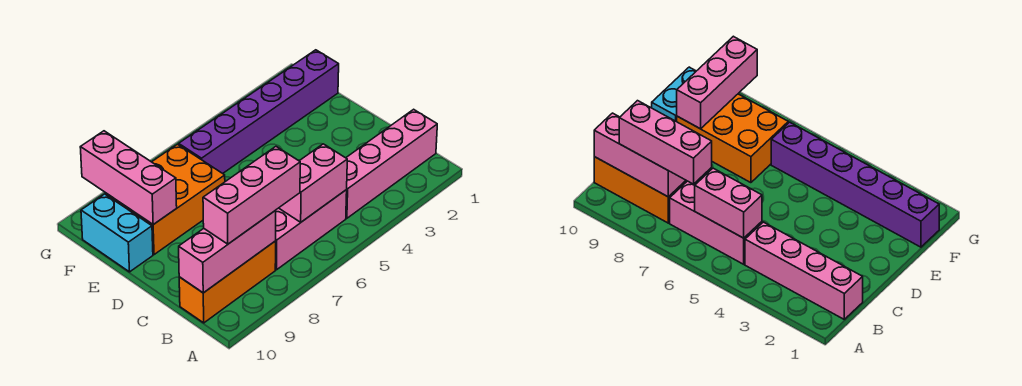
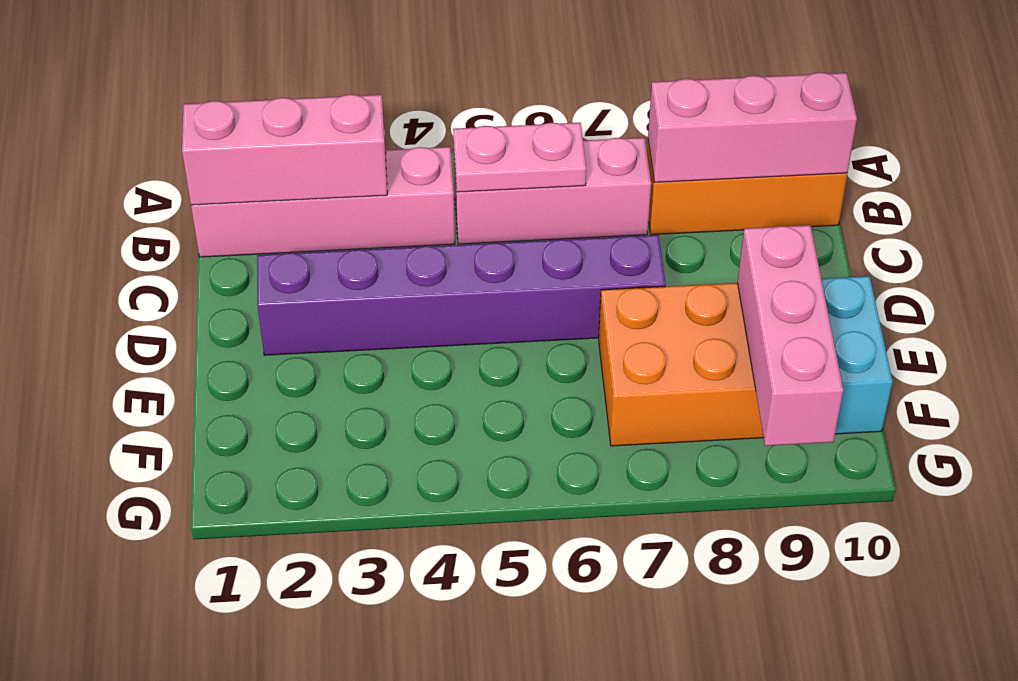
pink brick B5:B6 level 2 -> pink plate B5:B6 level 2
pink brick B7:B9 level 3 -> pink brick B1:B3 level 2
purple brick F1:F6 level 1 -> purple brick D2:D7 level 1

